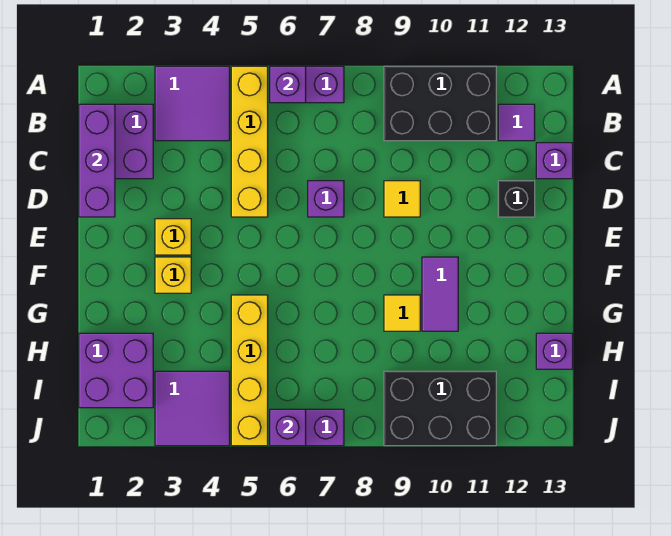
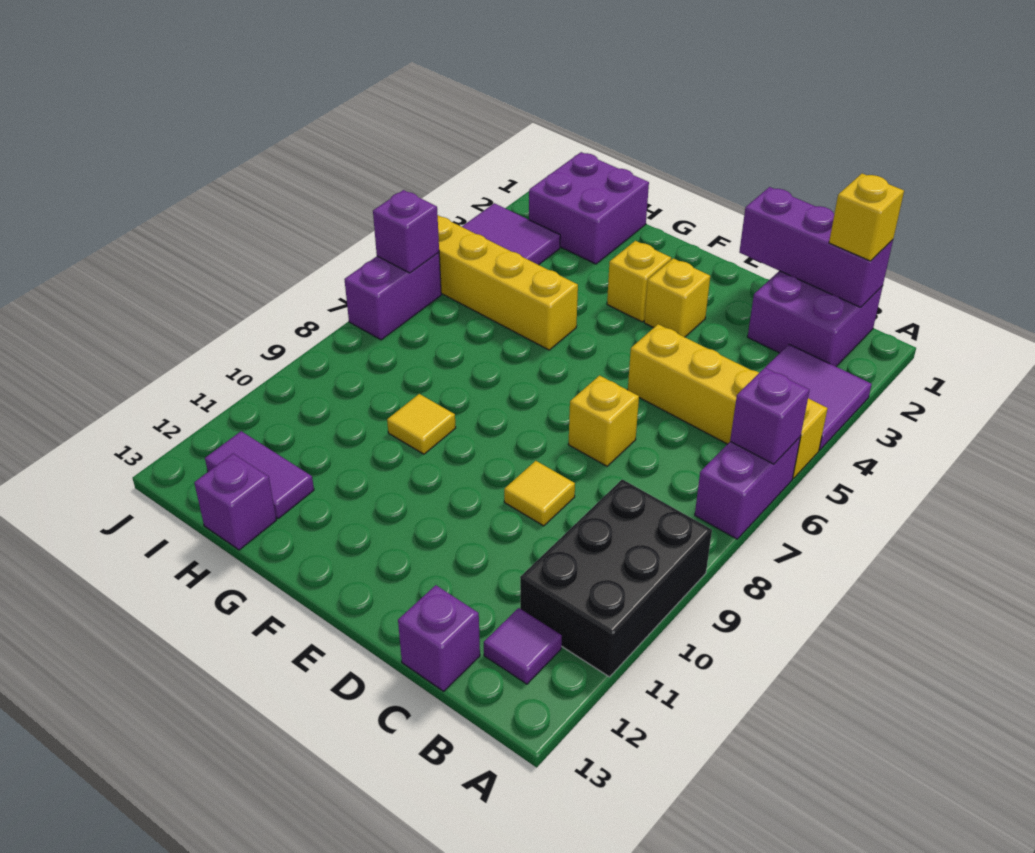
none -> yellow brick B1 level 3
purple brick D7 level 1 -> yellow brick D7 level 1
black brick D12 level 1 -> none
purple tile F10:G10 level 1 -> purple tile H12:I12 level 1
black brick I9:J11 level 1 -> none

